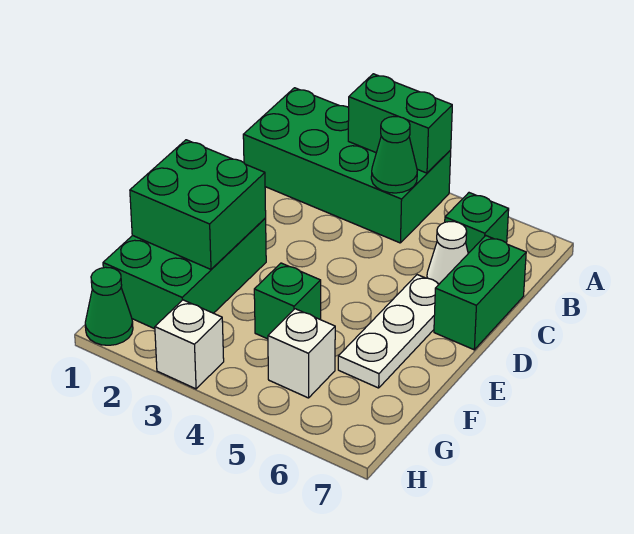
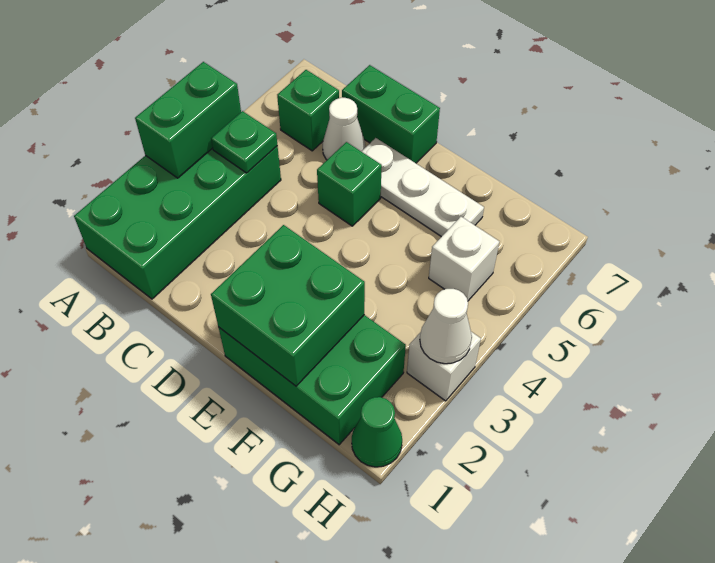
green cone B4 level 2 -> green plate B4 level 2
green brick F4 level 1 -> green brick D5 level 1
none -> white cone H3 level 2

